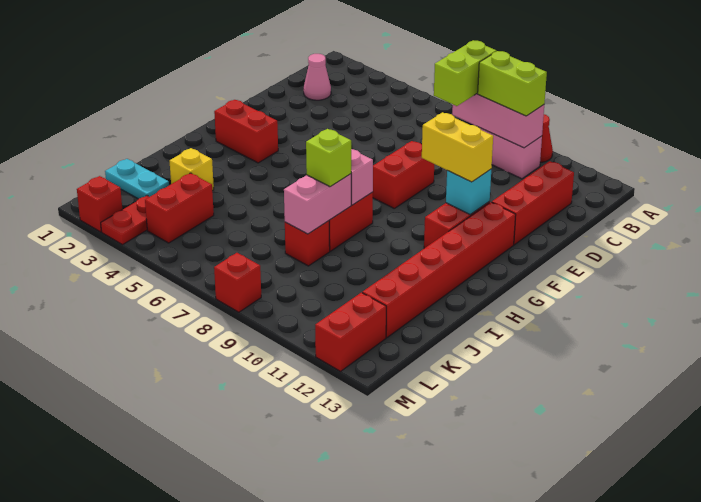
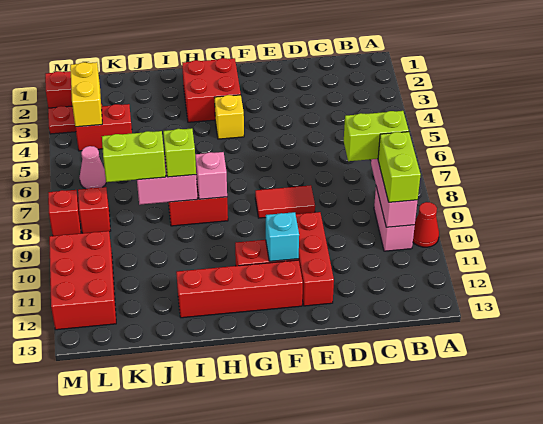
pink cone C2 level 1 -> pink cone L6 level 1
red brick C12:E12 level 1 -> red brick E10:E12 level 1
red brick E8:F8 level 1 -> red tile E8:F8 level 1
yellow brick F10:F11 level 3 -> yellow brick L3:L4 level 2
red brick F12:K12 level 1 -> red brick F12:I12 level 1
red brick G2:G3 level 1 -> red brick G2:H3 level 1
yellow brick J3 level 1 -> yellow brick G4 level 1
red brick J8 level 1 -> red brick L8 level 1
none -> lime brick J8:K8 level 3
cyan plate K1:K2 level 1 -> none
red brick L12:M12 level 1 -> red brick L10:M12 level 1

